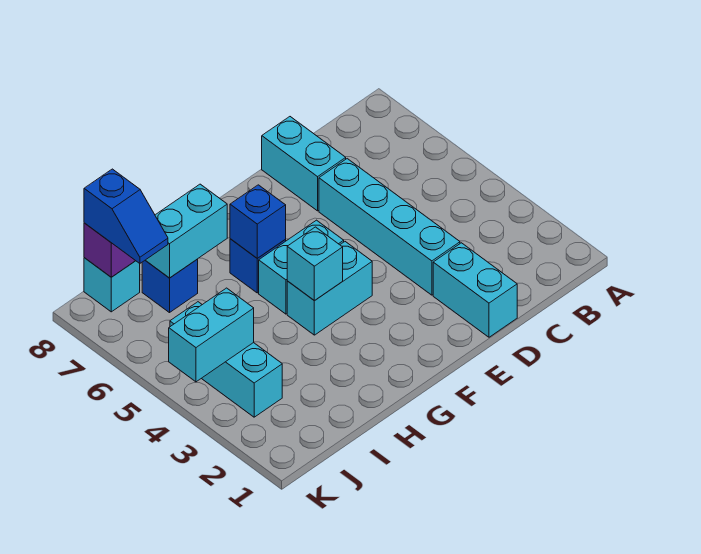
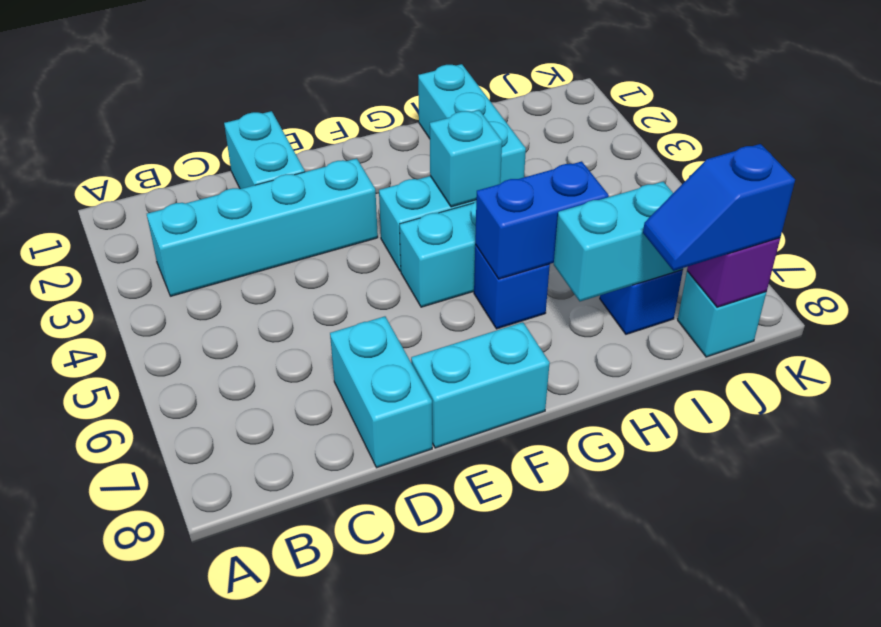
cyan brick D3:D6 level 1 -> cyan brick B3:E3 level 1
blue brick G6 level 2 -> blue brick G6:H6 level 2
cyan brick J3:J5 level 1 -> cyan brick H1:H3 level 1
cyan brick J4:K4 level 2 -> cyan brick E8:F8 level 1
blue slope J7:J8 level 3 top 8 -> blue slope I8:J8 level 3 top J

